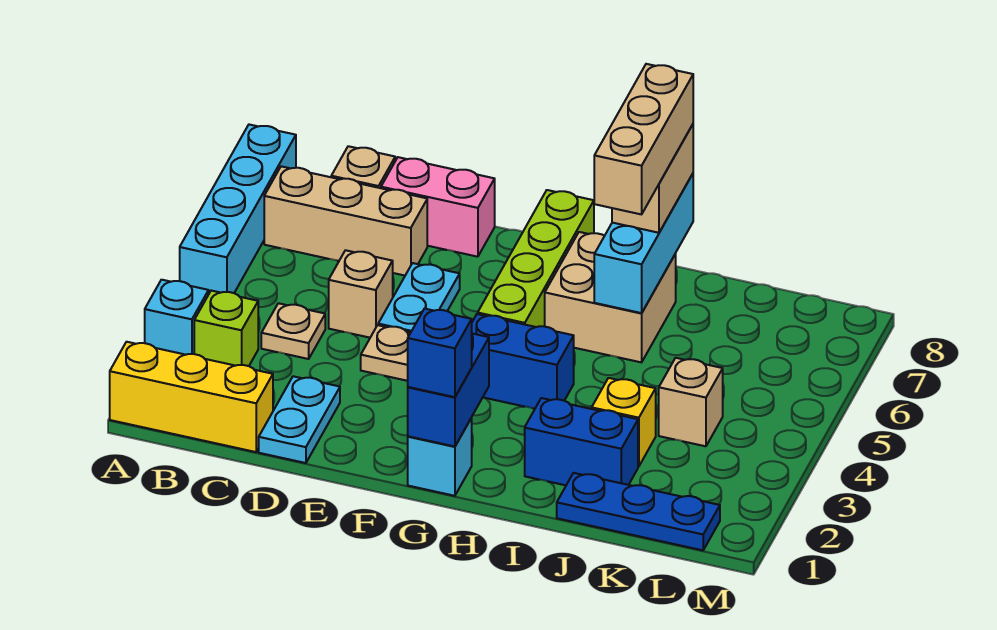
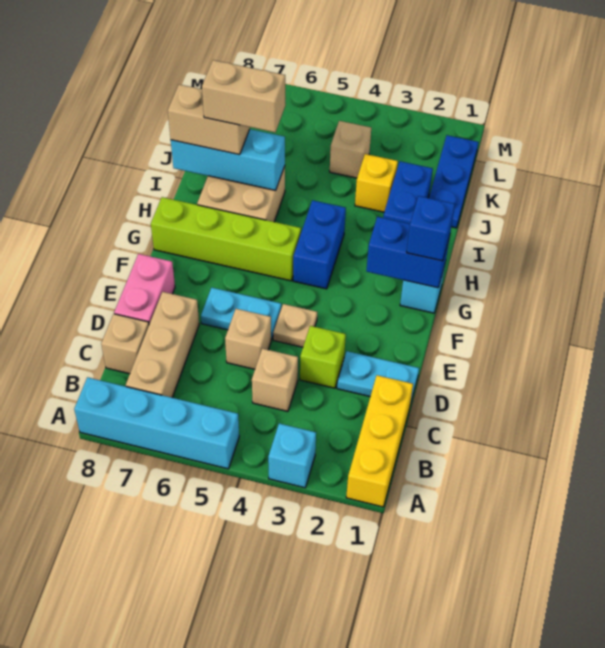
lime brick B3 level 1 -> lime brick D3 level 1
tan plate C4 level 1 -> tan brick C4 level 1
tan brick I6:I8 level 4 -> tan brick I6:I7 level 4

